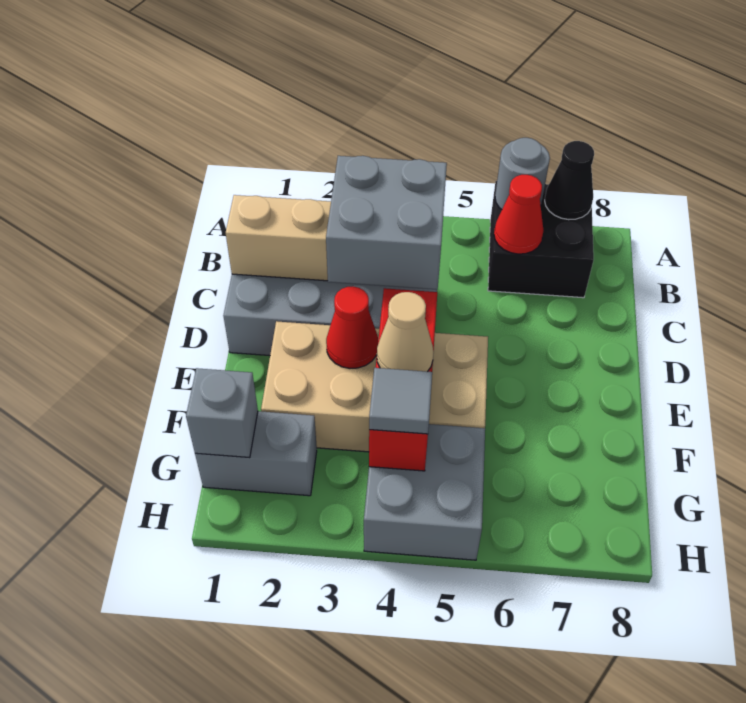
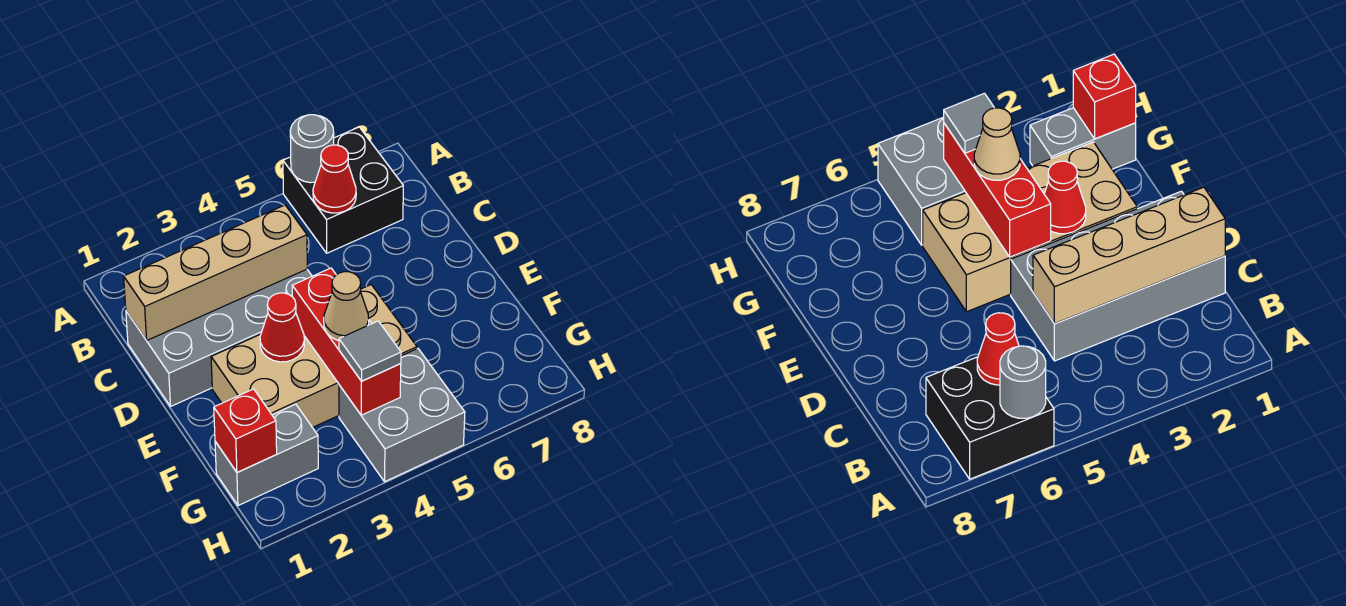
black cone A7 level 2 -> none
grey brick C3:D4 level 3 -> none
grey brick G1 level 2 -> red brick G1 level 2

